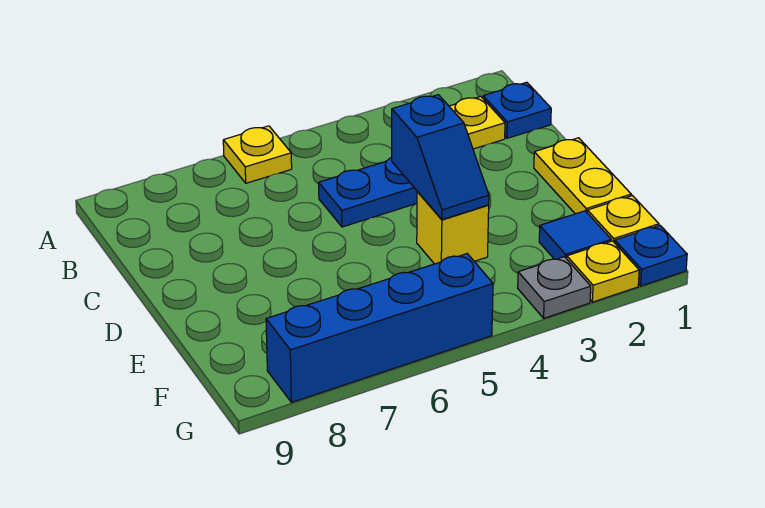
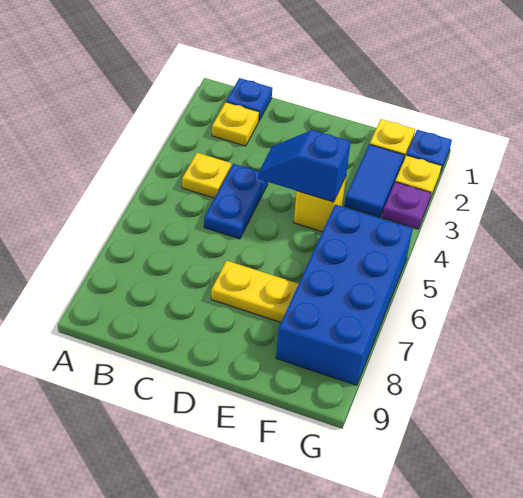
yellow plate A6 level 1 -> yellow plate B4 level 1
yellow plate D1:E1 level 1 -> yellow plate D7:E7 level 1
blue slope D4:E4 level 2 top D -> blue slope D4:E4 level 2 top E
blue tile F2 level 1 -> blue tile F2:F3 level 1
grey plate G3 level 1 -> purple plate G3 level 1
blue brick G5:G8 level 1 -> blue brick F5:G8 level 1

